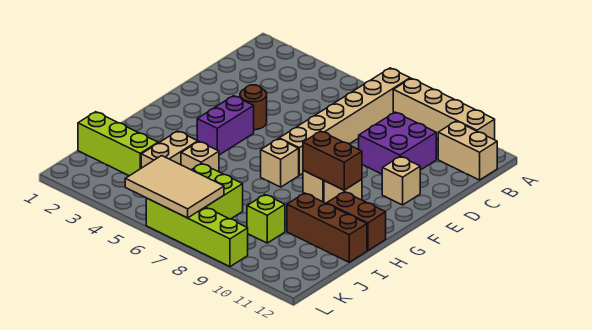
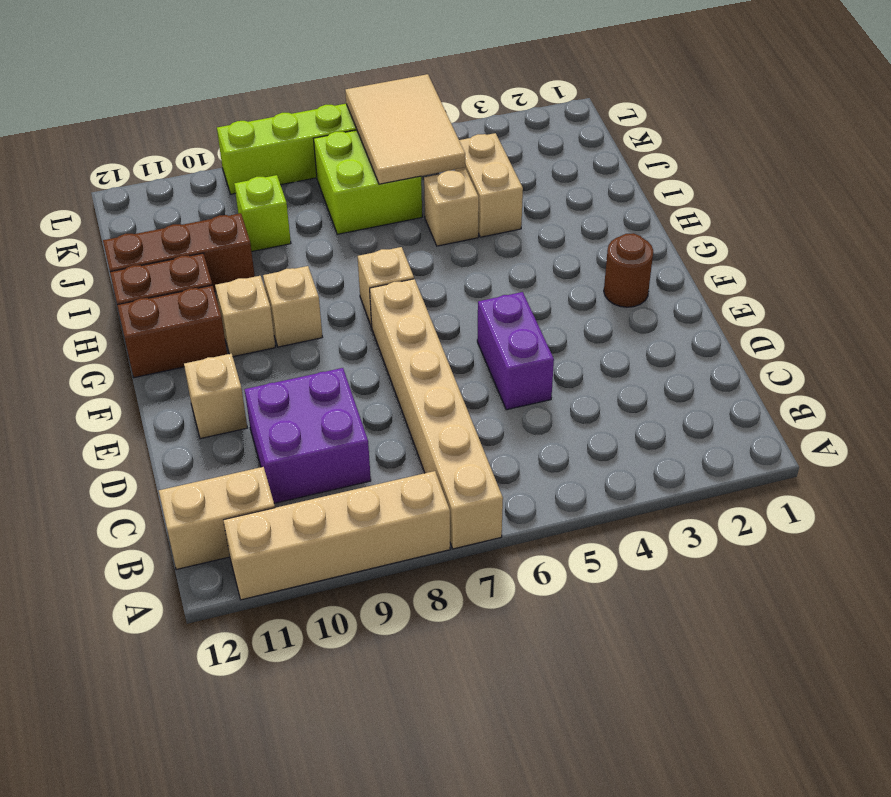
brown round brick E4 level 1 -> brown round brick F2 level 1
purple brick F4:G4 level 1 -> purple brick D5:E5 level 1
brown brick G9:G10 level 2 -> brown brick G11:G12 level 1
lime brick J1:J3 level 1 -> none
tan tile K5:L7 level 2 -> tan tile J5:L6 level 2

